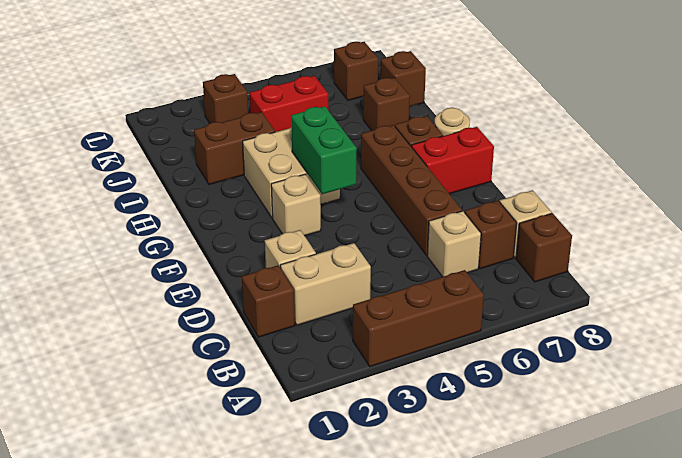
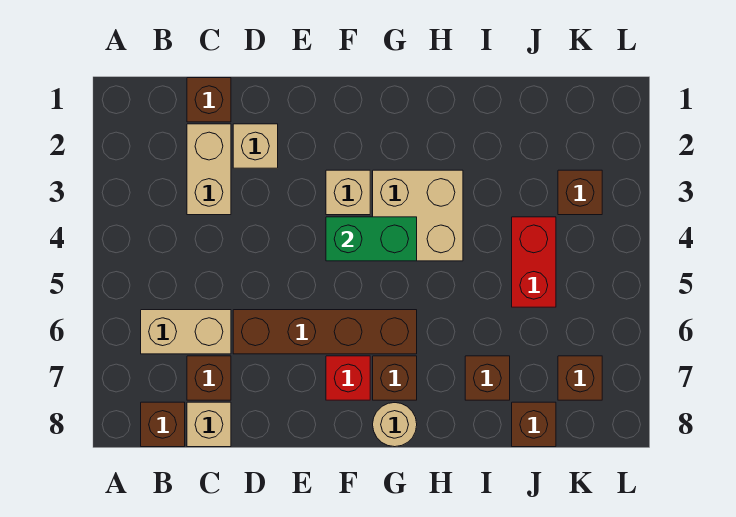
brown brick A3:A5 level 1 -> none
tan brick C6 level 1 -> tan brick B6:C6 level 1
red brick F7:F8 level 1 -> red brick F7 level 1
brown brick I2:I3 level 1 -> none

